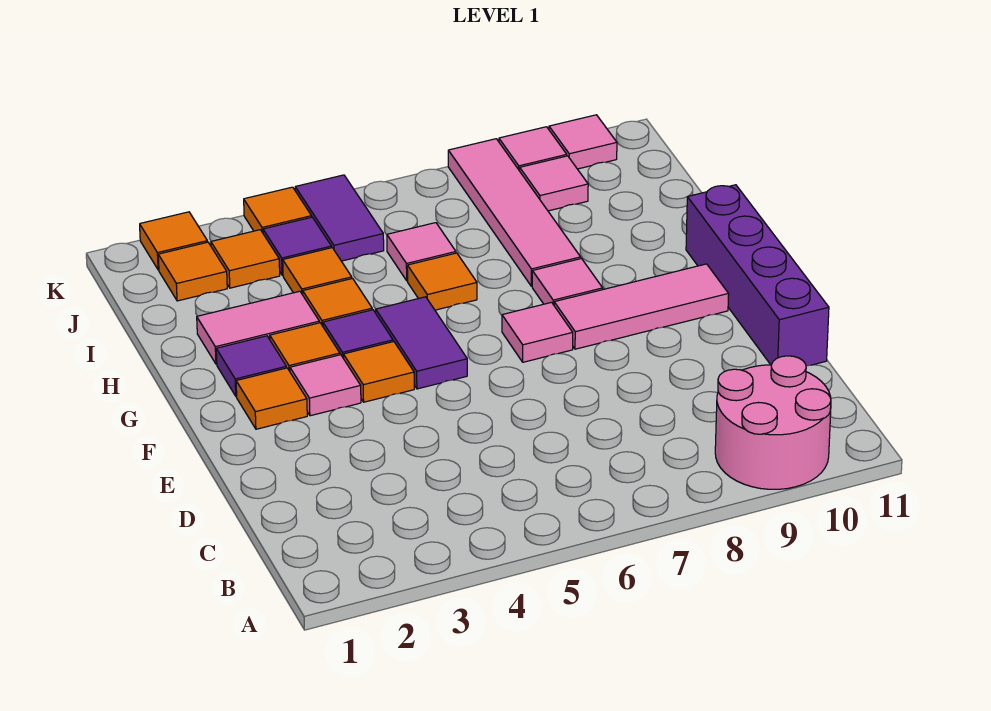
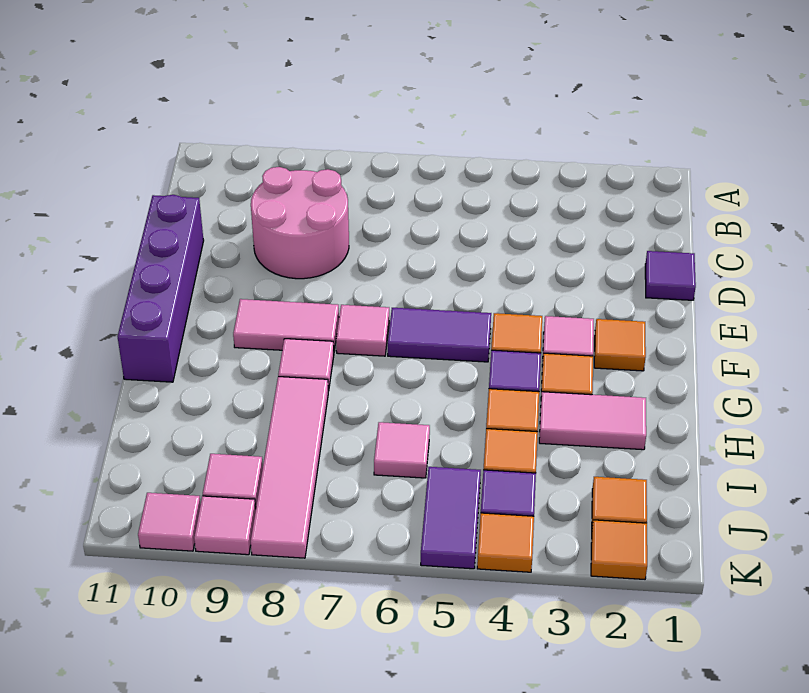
pink round brick A9:B10 level 1 -> pink round brick C8:D9 level 1
purple tile F5:G5 level 1 -> purple tile F5:F6 level 1
pink tile F8:F10 level 1 -> pink tile F8:F9 level 1
purple tile G2 level 1 -> purple tile D1 level 1
orange tile H6 level 1 -> none
orange tile J3 level 1 -> none

